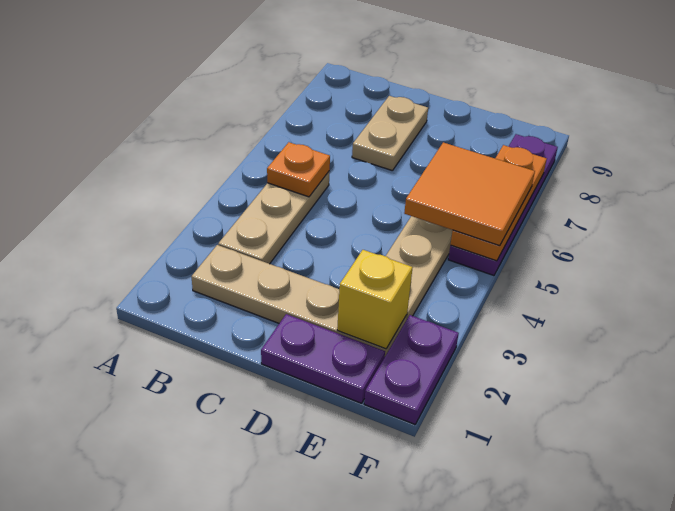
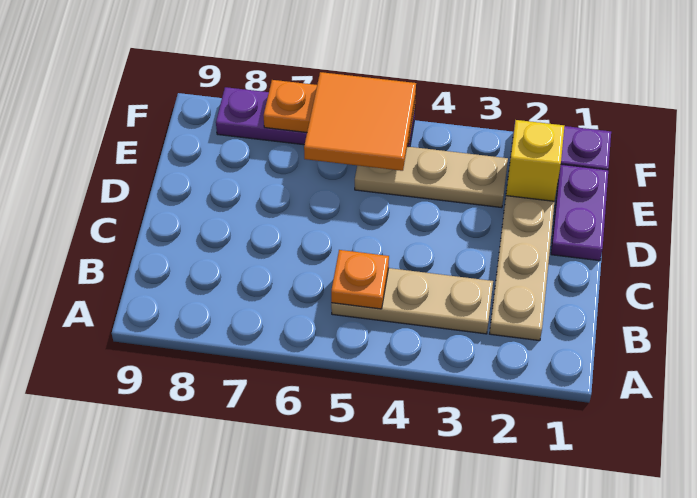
tan plate C7:C8 level 1 -> none

